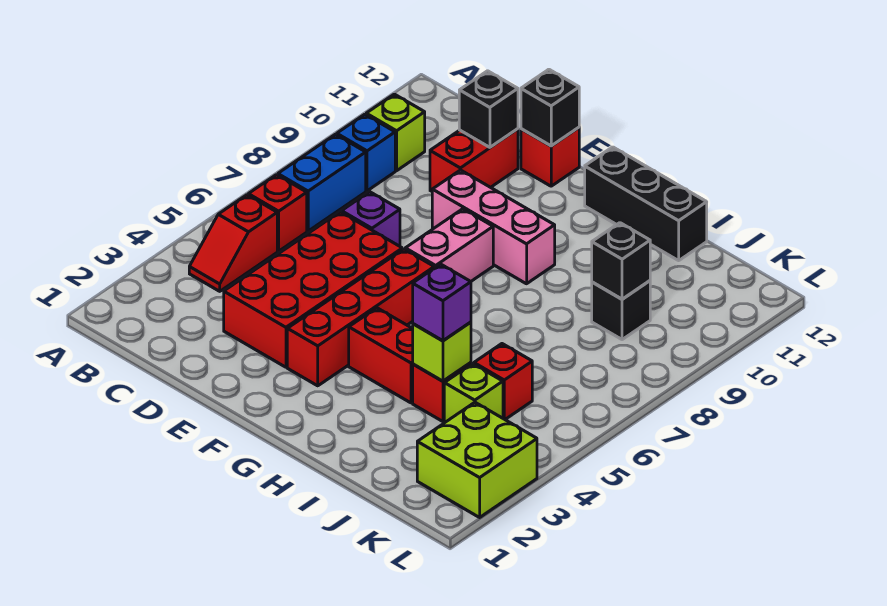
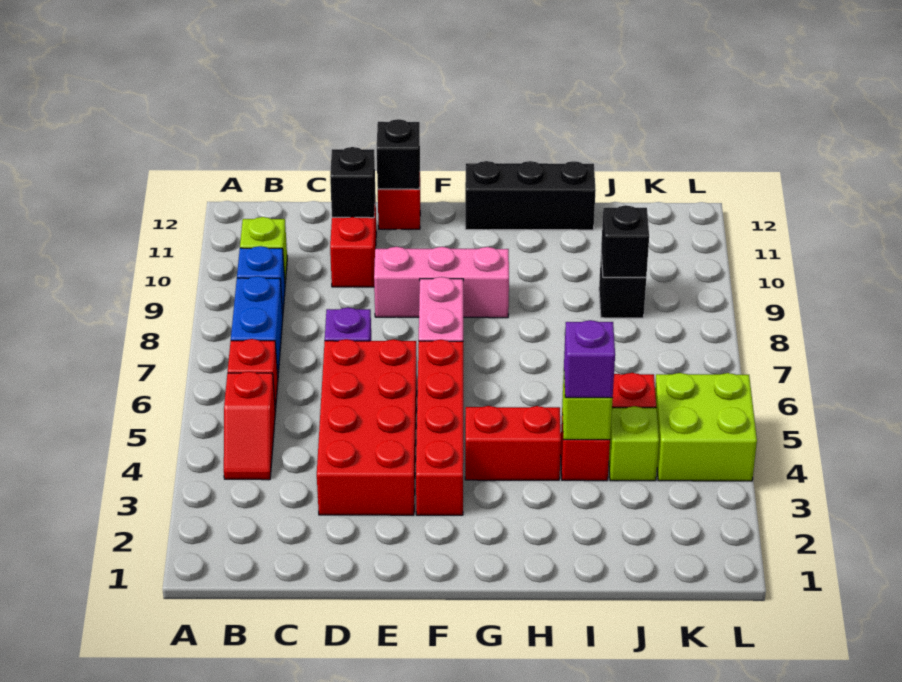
lime brick K2:L3 level 1 -> lime brick K4:L5 level 1

